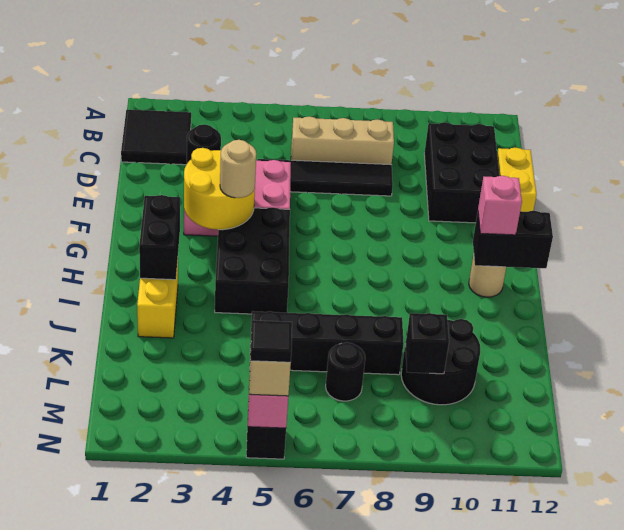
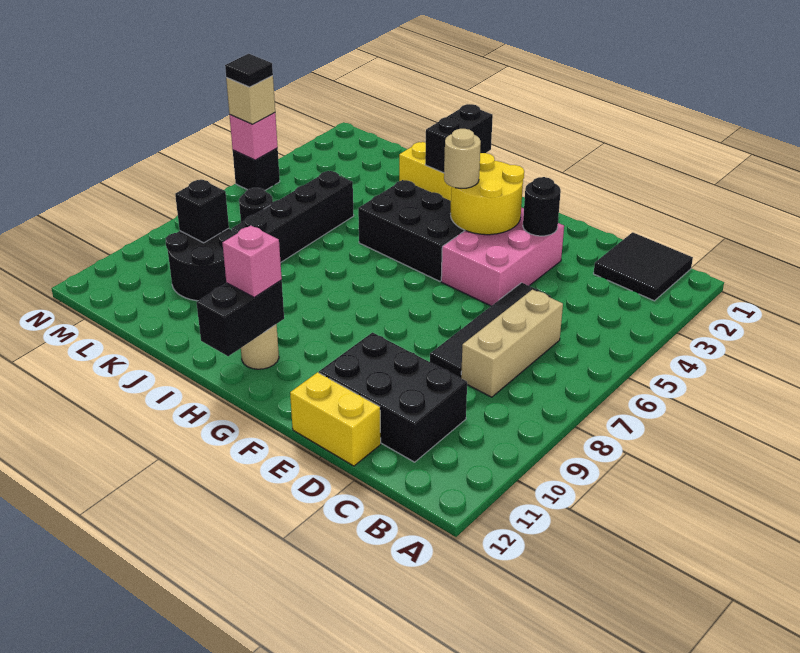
black brick H2:I2 level 2 -> black brick I1:I2 level 2

